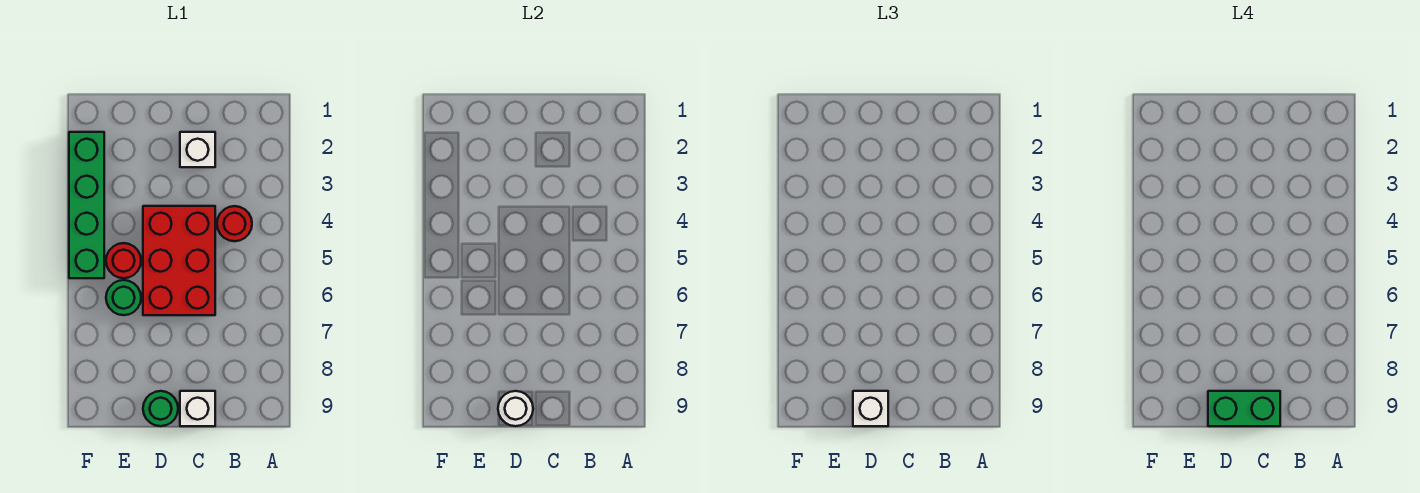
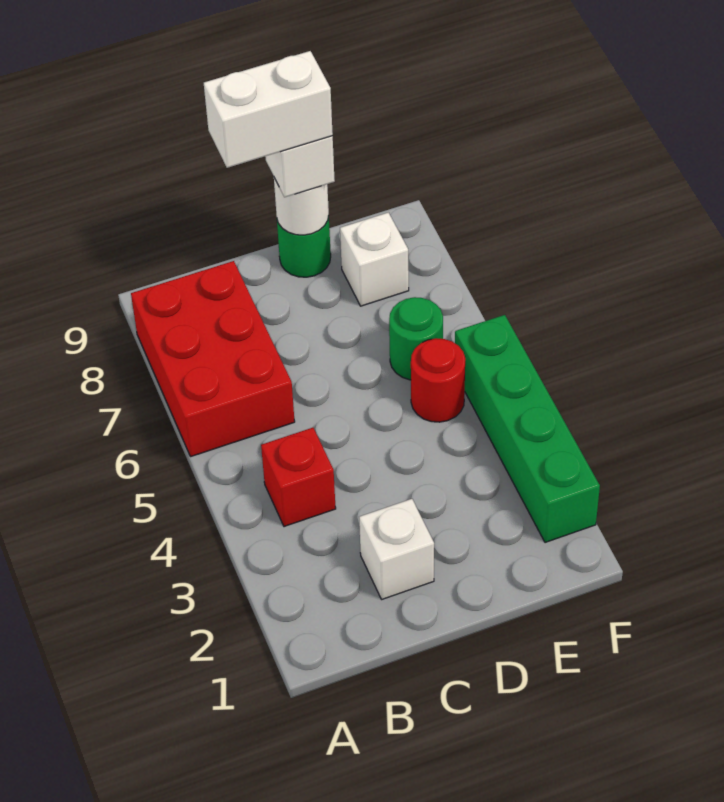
red round brick B4 level 1 -> red brick B4 level 1
red brick C4:D6 level 1 -> red brick A6:B8 level 1
white brick C9 level 1 -> white brick E8 level 1
green brick C9:D9 level 4 -> white brick C9:D9 level 4

